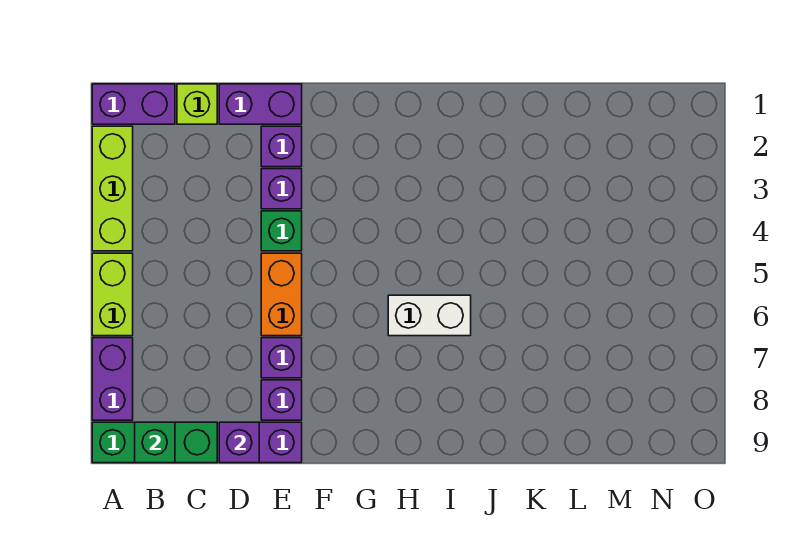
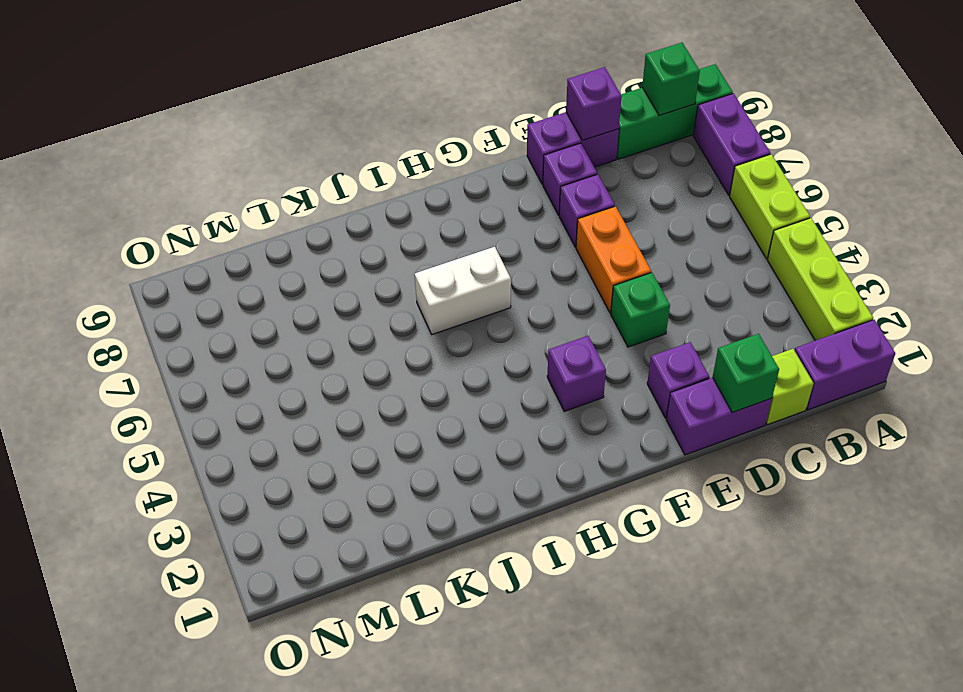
none -> green brick D1 level 2
purple brick E3 level 1 -> purple brick G3 level 1

